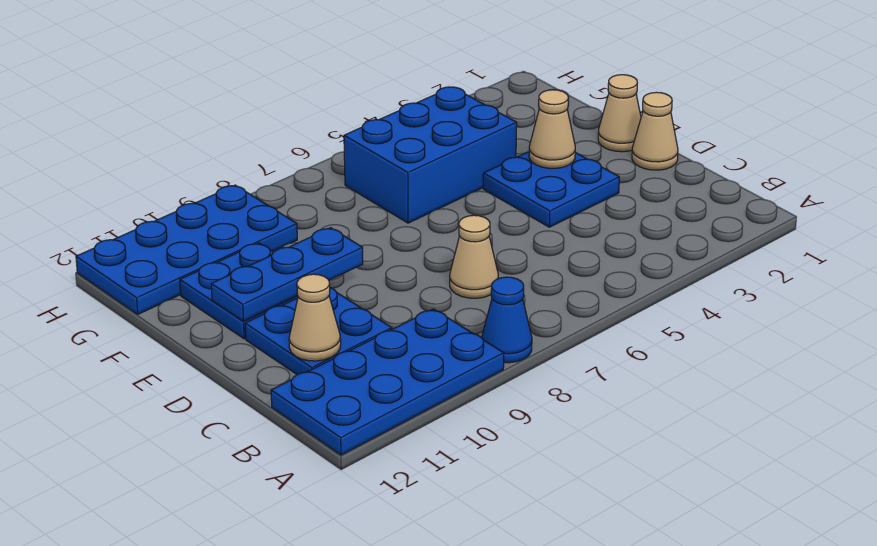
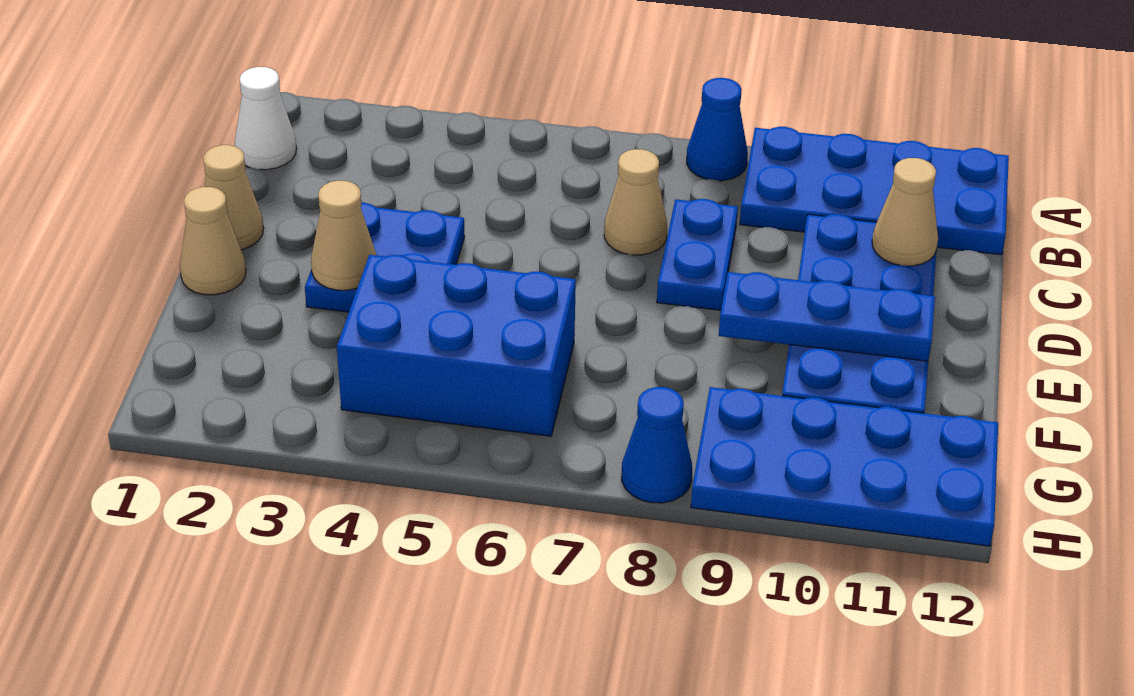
none -> white cone B1 level 1
none -> blue plate C8:D8 level 1
none -> blue cone H8 level 1

